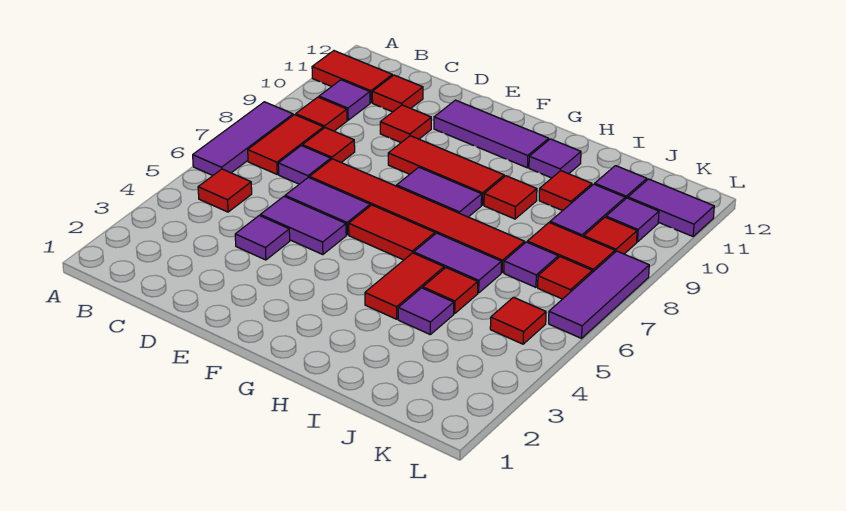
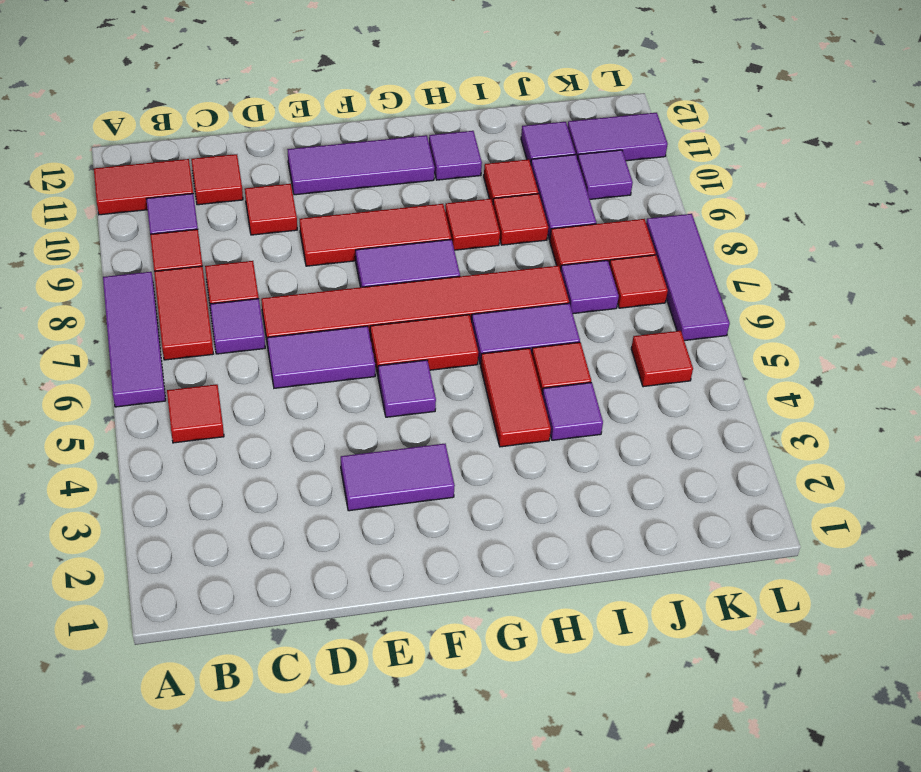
purple tile D4 level 1 -> purple tile F5 level 1
purple tile D5:E5 level 1 -> purple tile E3:F3 level 1
red tile K9 level 1 -> red tile I9 level 1

